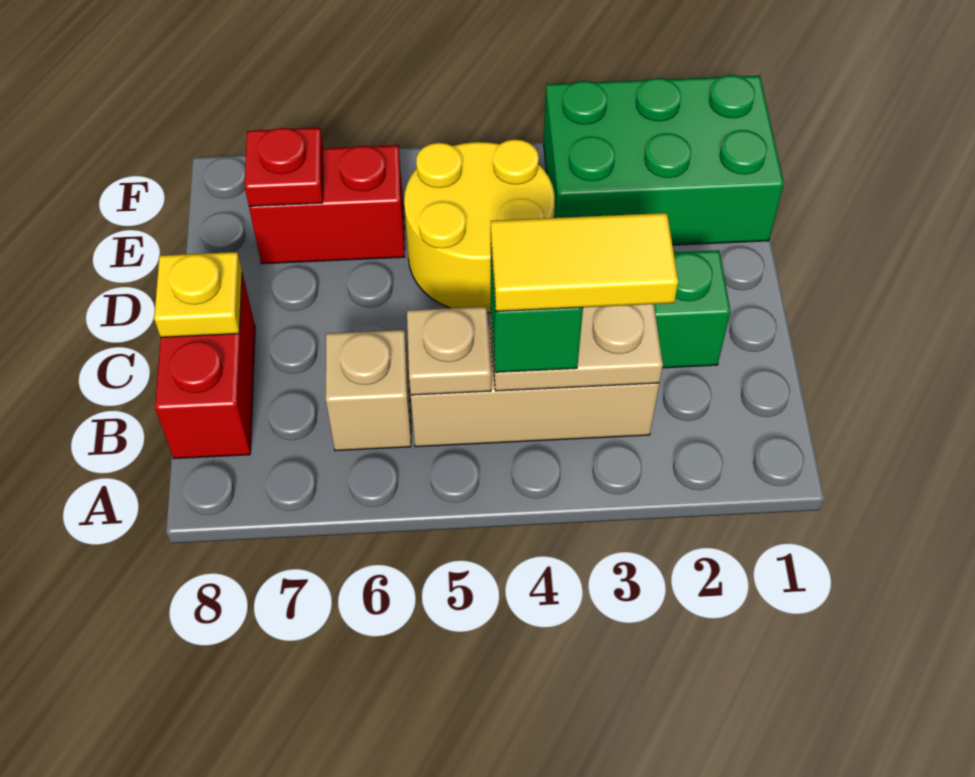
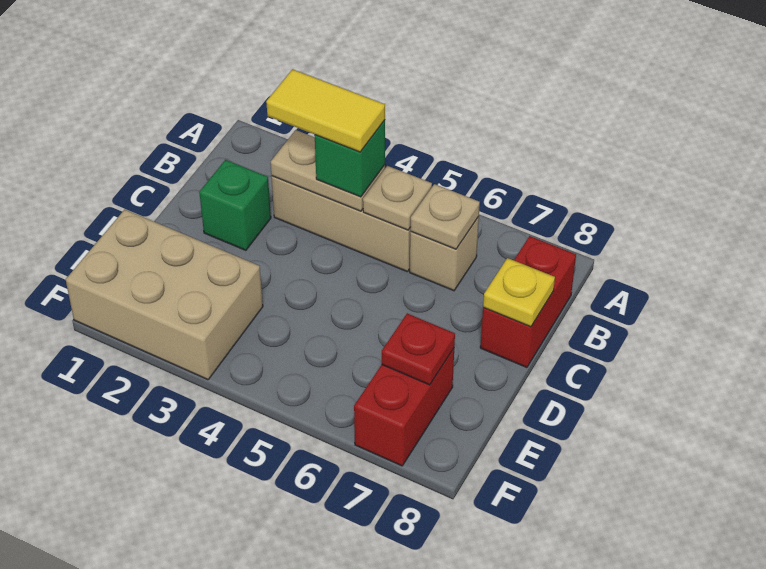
none -> tan plate B6 level 2
yellow round brick D4:E5 level 1 -> none
green brick E1:F3 level 1 -> tan brick E1:F3 level 1
red brick E6:E7 level 1 -> red brick E7:F7 level 1

